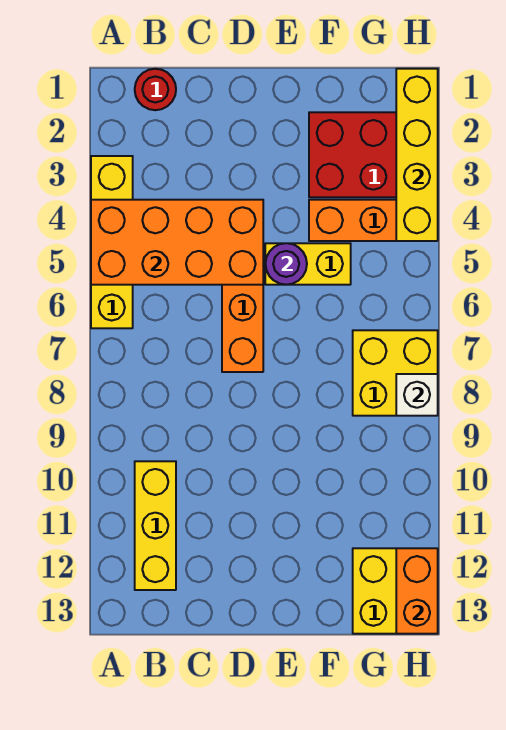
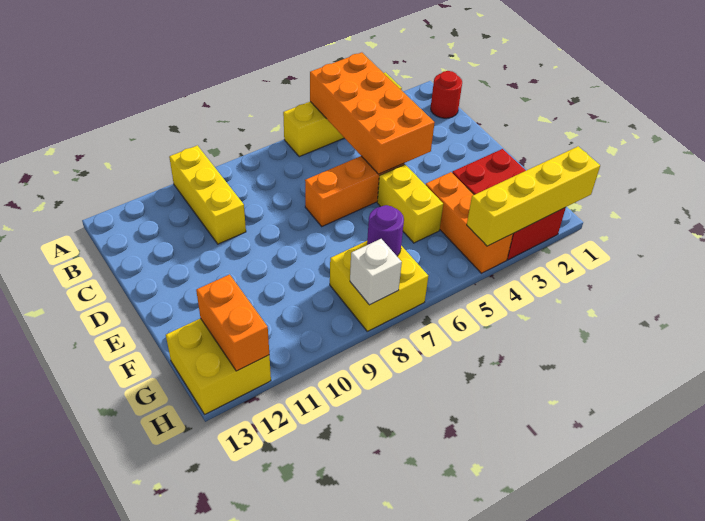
yellow brick B10:B12 level 1 -> yellow brick A10:C10 level 1
purple round brick E5 level 2 -> purple round brick G7 level 2
orange brick H12:H13 level 2 -> orange brick G12:H12 level 2

